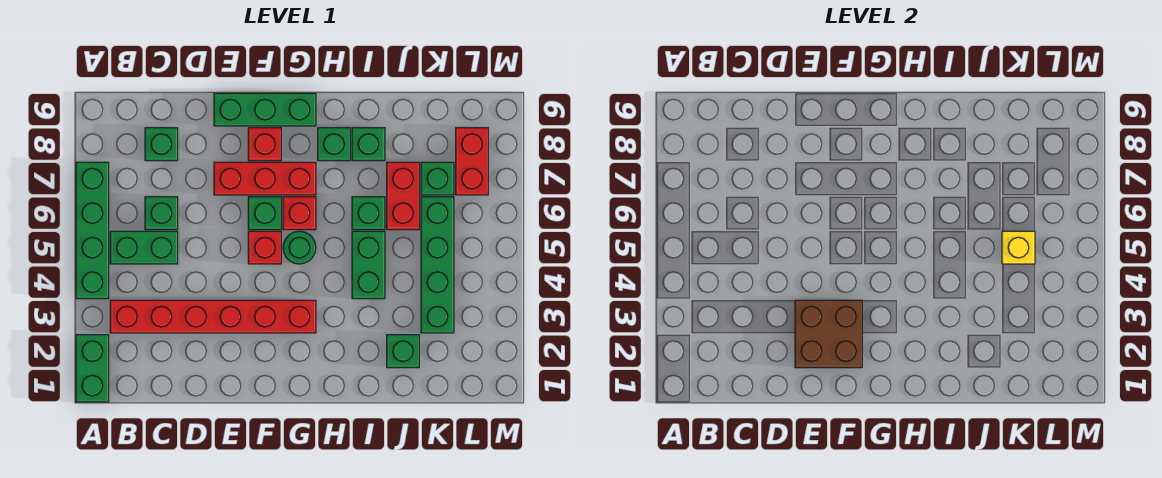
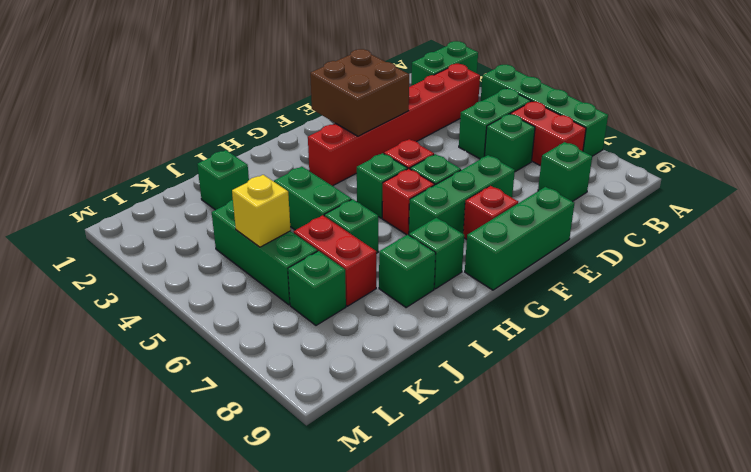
green brick A1:A2 level 1 -> green brick A2:B2 level 1
red brick E7:G7 level 1 -> green brick E7:G7 level 1
green round brick G5 level 1 -> green brick G5 level 1
green brick K3:K6 level 1 -> green brick K4:K6 level 1
red brick L7:L8 level 1 -> red brick B6:B7 level 1

